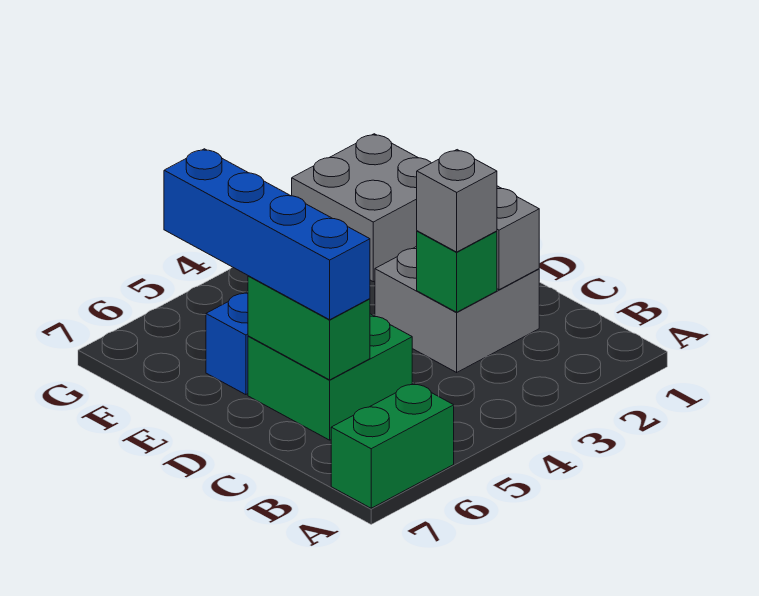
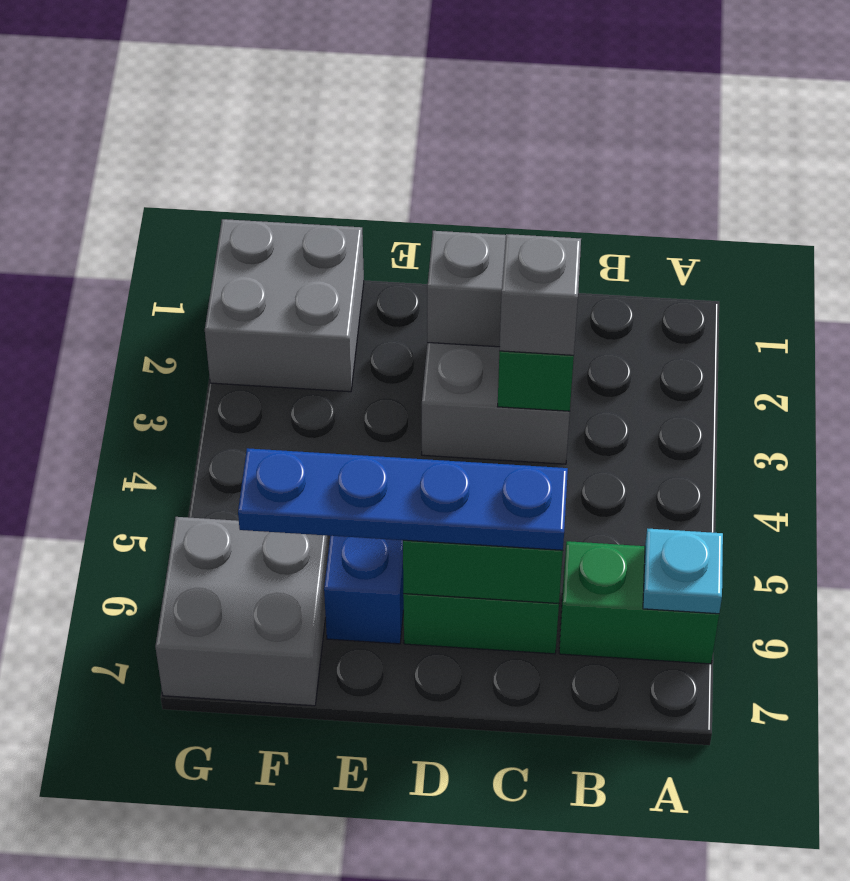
green brick A6:A7 level 1 -> green brick A6:B6 level 1
none -> cyan plate A6 level 2
blue brick C6:F6 level 3 -> blue plate C6:F6 level 3
none -> grey brick F6:G7 level 1

